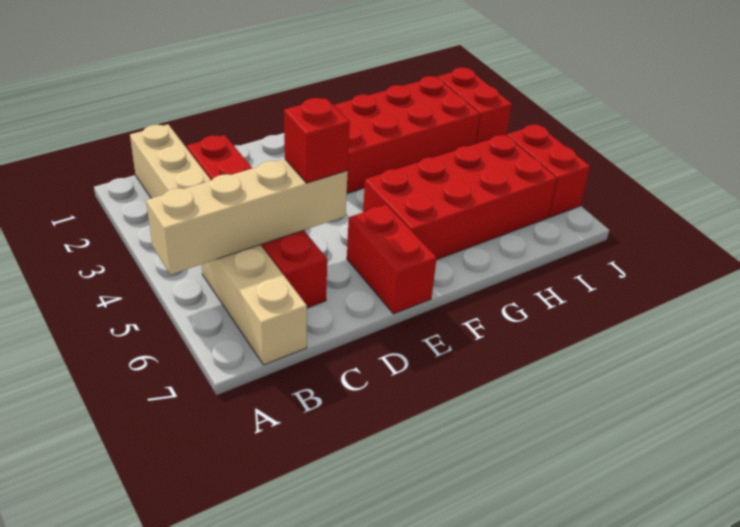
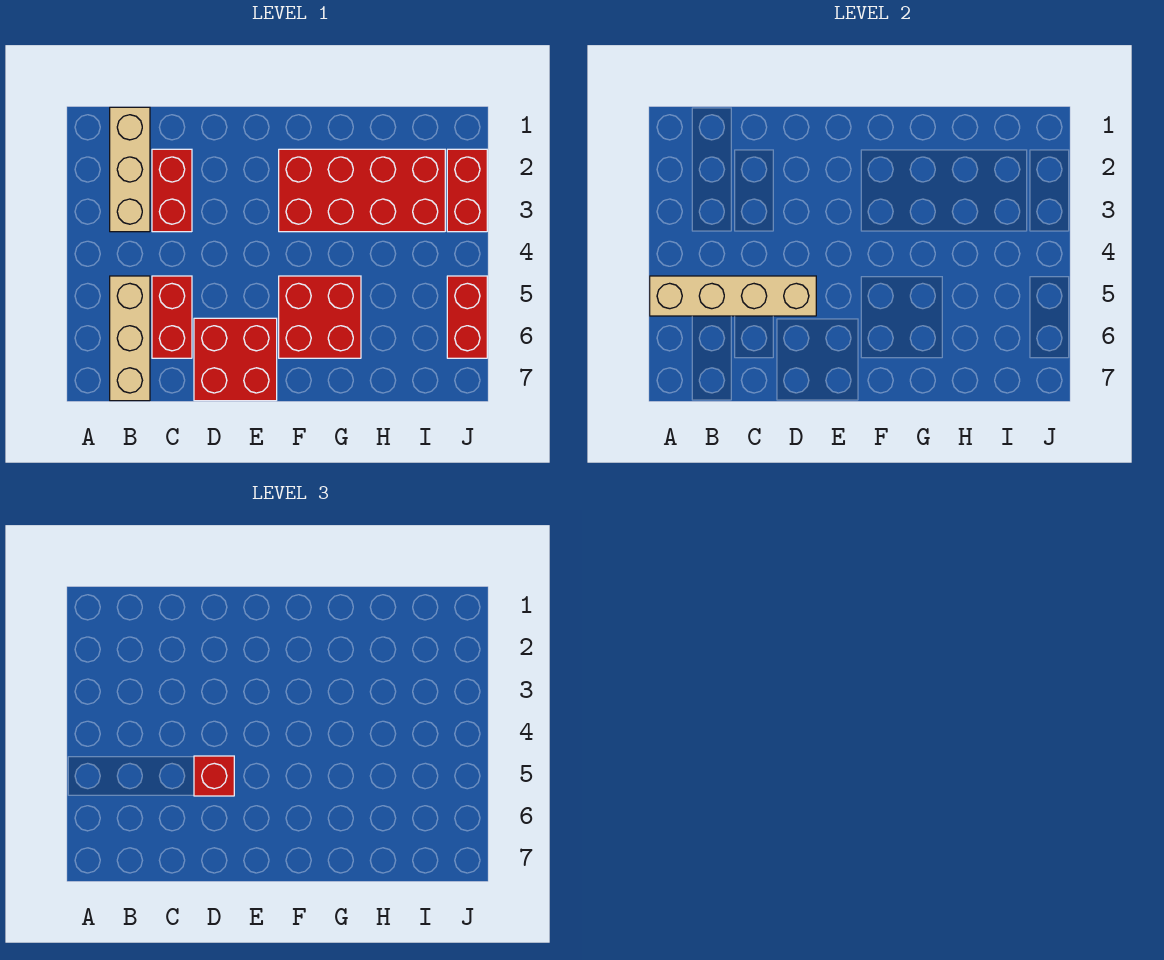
red brick E6:E7 level 1 -> red brick D6:E7 level 1
red brick F5:I6 level 1 -> red brick F5:G6 level 1

